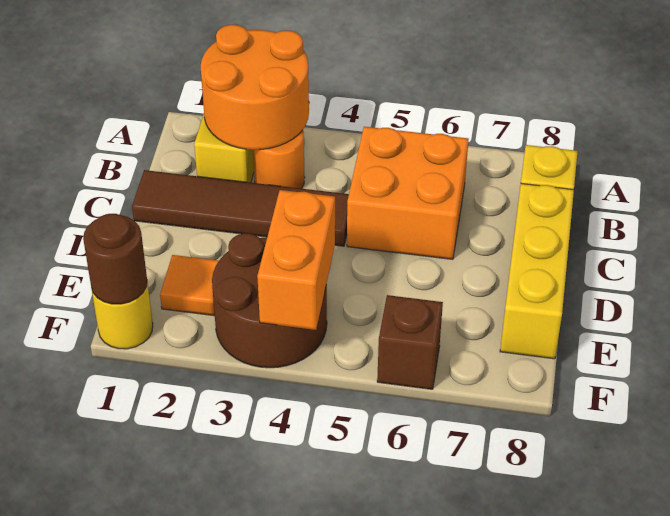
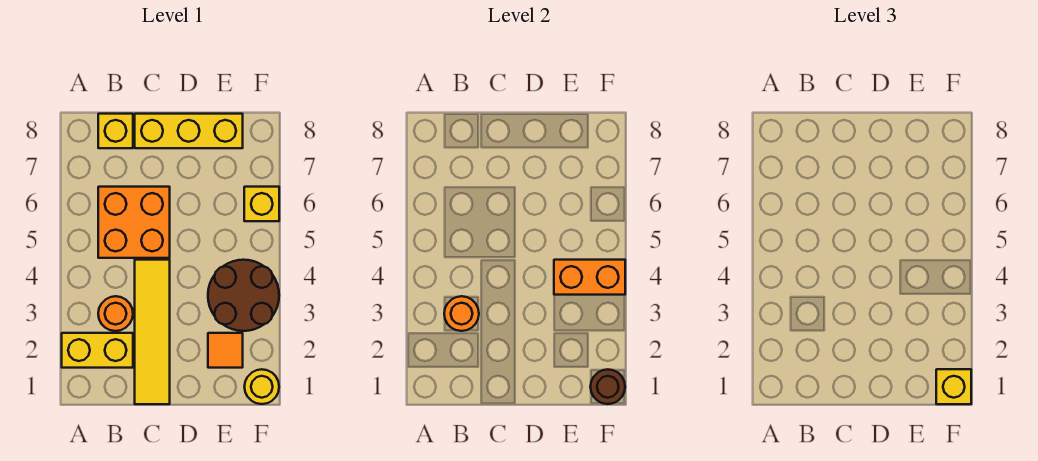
orange round brick A2:B3 level 2 -> orange round brick B3 level 2
brown tile C1:C4 level 1 -> yellow tile C1:C4 level 1
none -> yellow brick F1 level 3
brown brick F6 level 1 -> yellow brick F6 level 1

